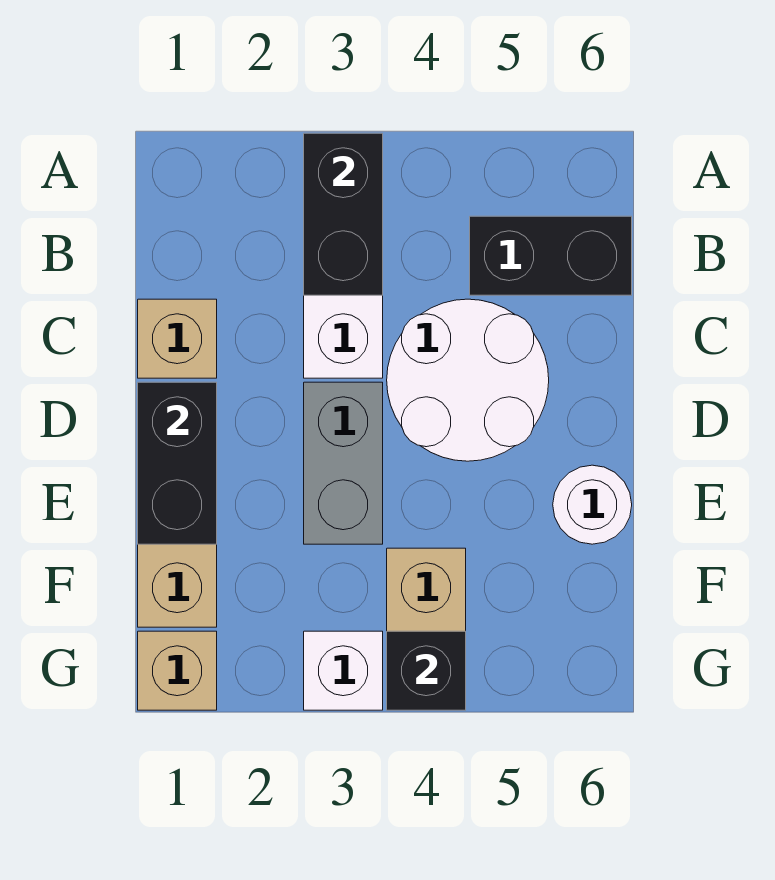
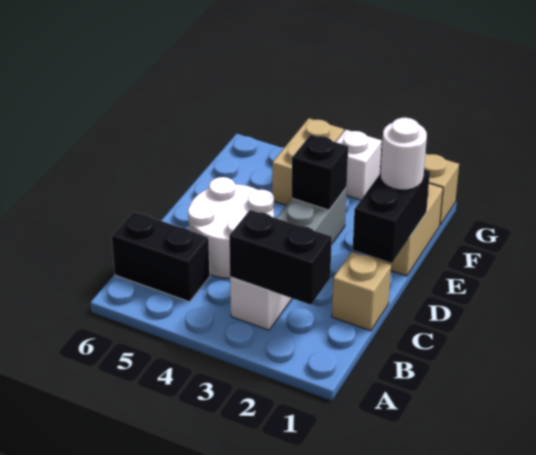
black brick A3:B3 level 2 -> black brick B2:B3 level 2
white round brick E6 level 1 -> white round brick E1 level 3
black brick G4 level 2 -> black brick E3 level 2

